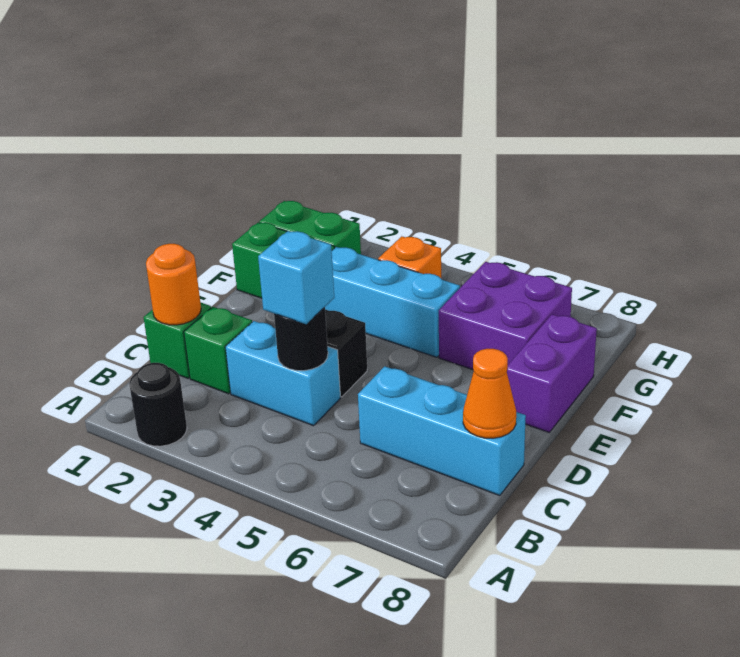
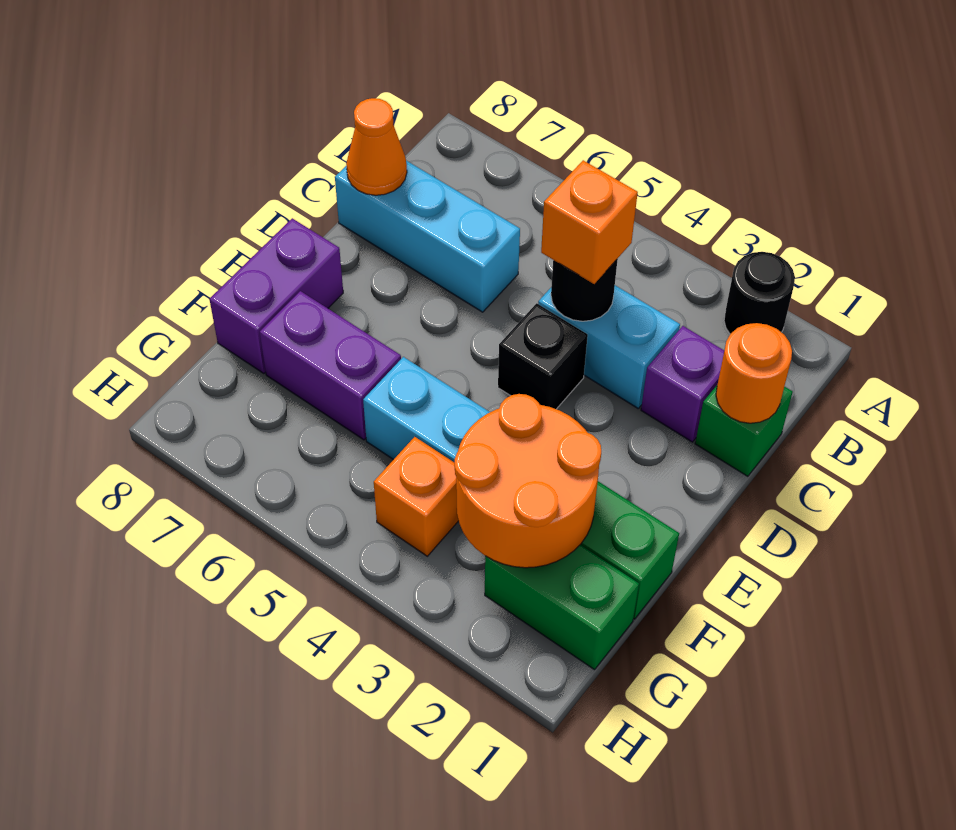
green brick C2 level 1 -> purple brick C2 level 1
cyan brick C4 level 3 -> orange brick C4 level 3
none -> orange round brick F2:G3 level 2
purple brick F6:G7 level 1 -> purple brick F6:F7 level 1

